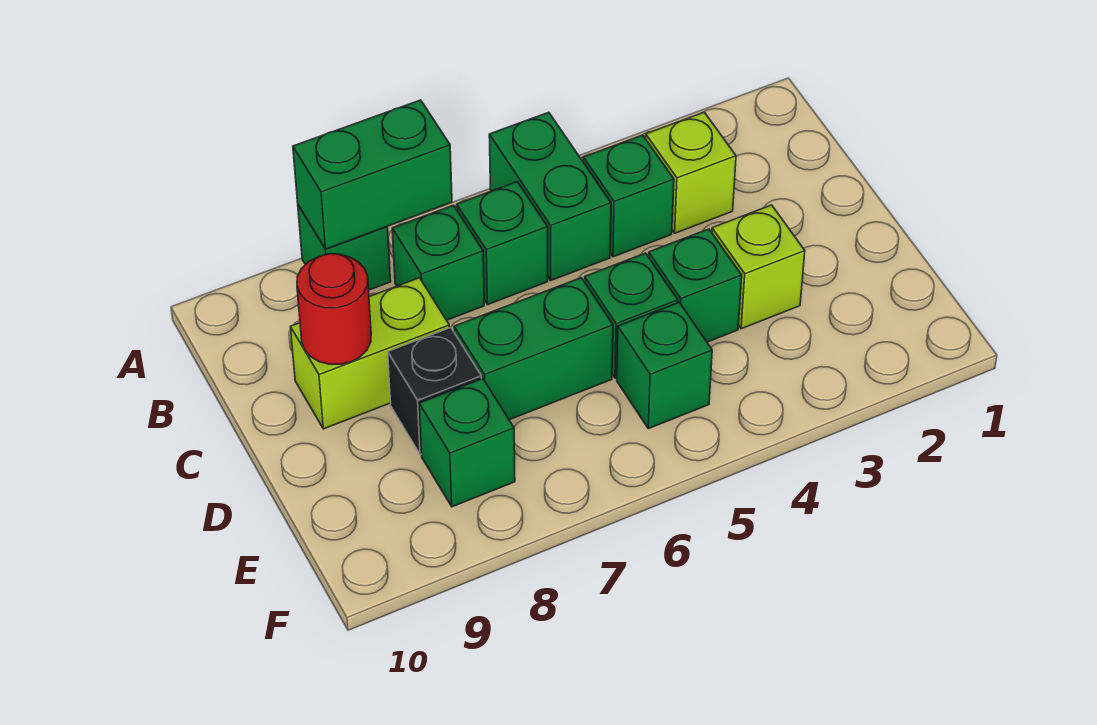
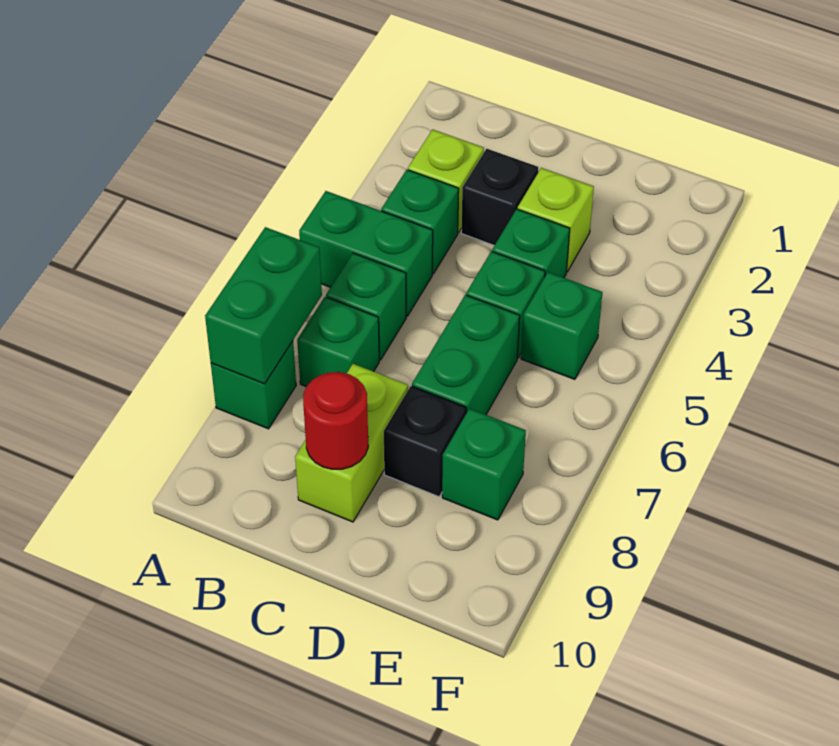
none -> black brick C3 level 1

